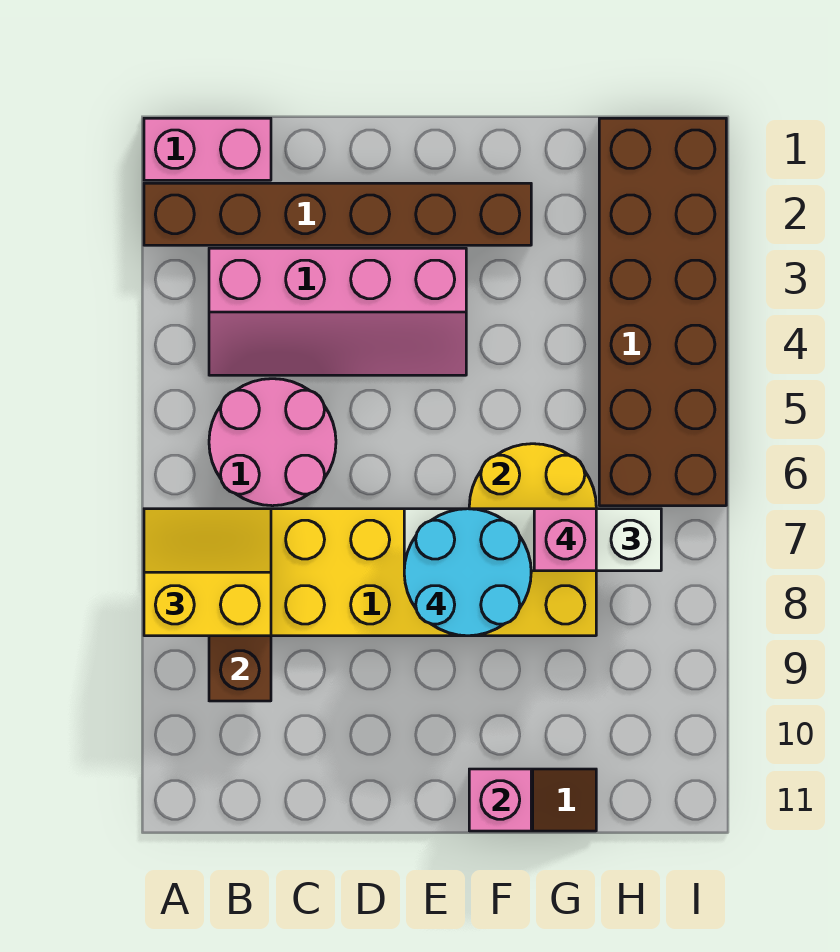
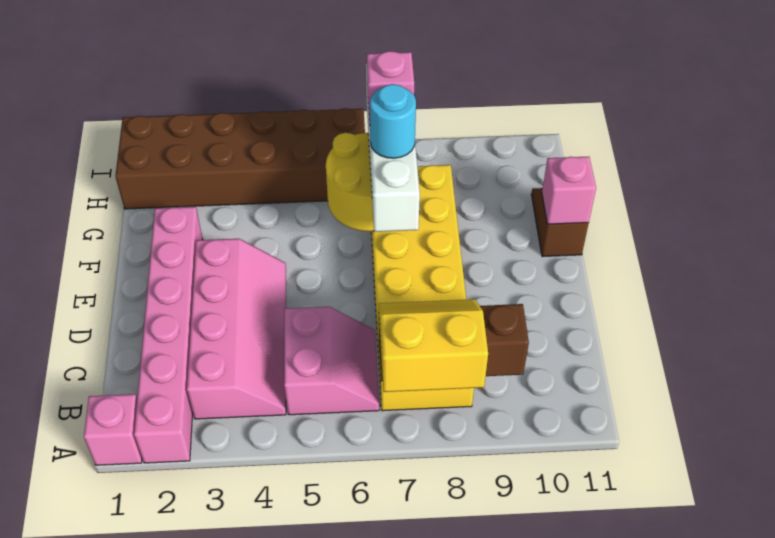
pink brick A1:B1 level 1 -> pink brick A1 level 1
brown brick A2:F2 level 1 -> pink brick A2:F2 level 1
yellow slope A7:B8 level 3 top 8 -> yellow slope A7:B8 level 3 top A
pink round brick B5:C6 level 1 -> pink slope B5:C6 level 1 top 5
cyan round brick E7:F8 level 4 -> cyan round brick F7 level 4

